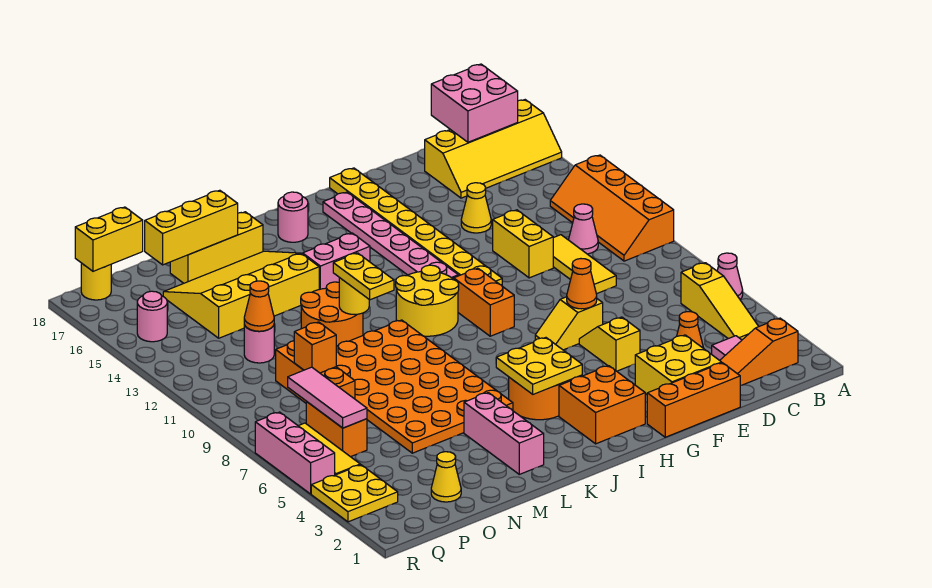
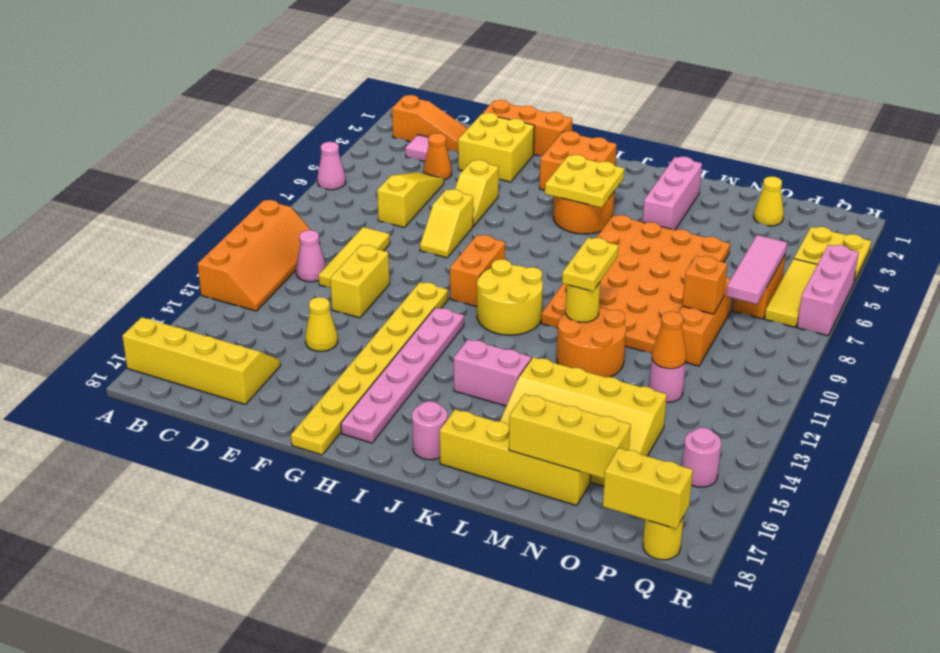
yellow slope B4:B6 level 1 top 6 -> yellow slope D5:D7 level 1 top 7
pink brick B17:C18 level 2 -> none
yellow slope F7:G7 level 1 top F -> yellow slope F7:F8 level 1 top 7
orange cone F7 level 2 -> none
yellow brick L17:N17 level 1 -> yellow brick K17:N17 level 1

